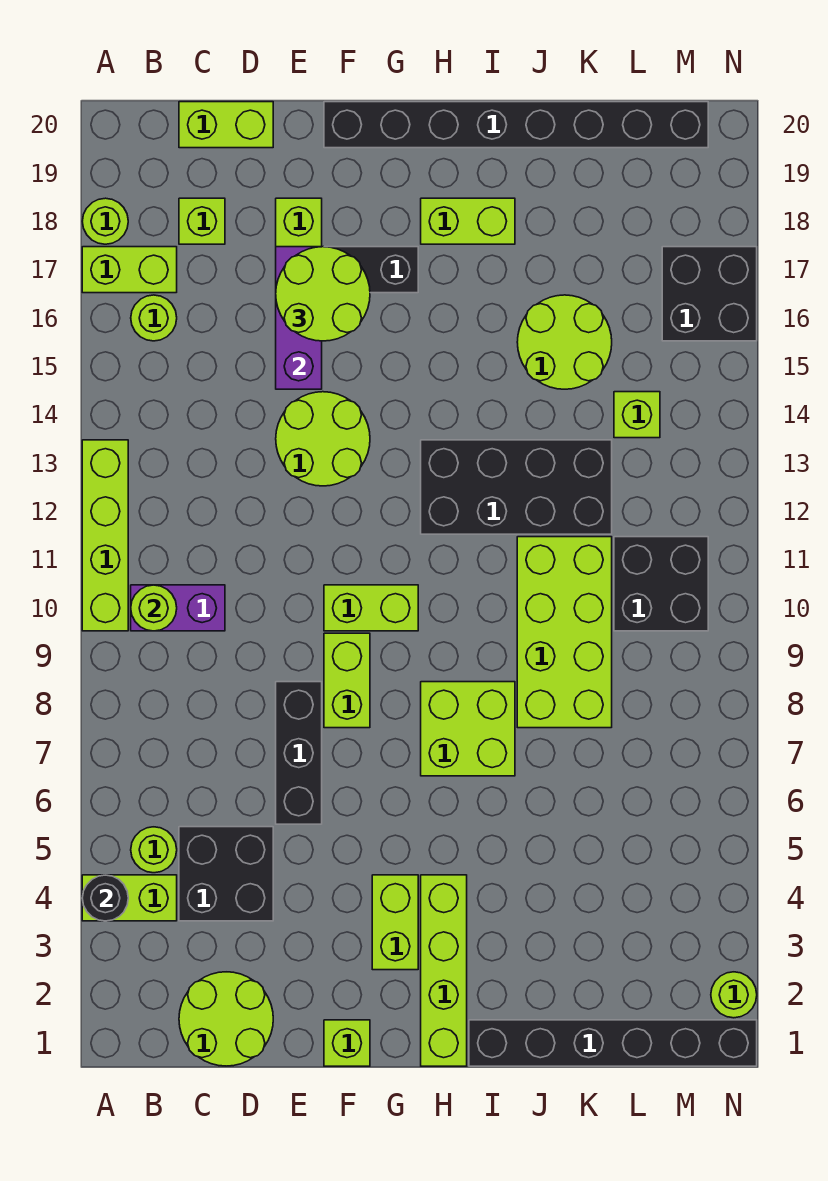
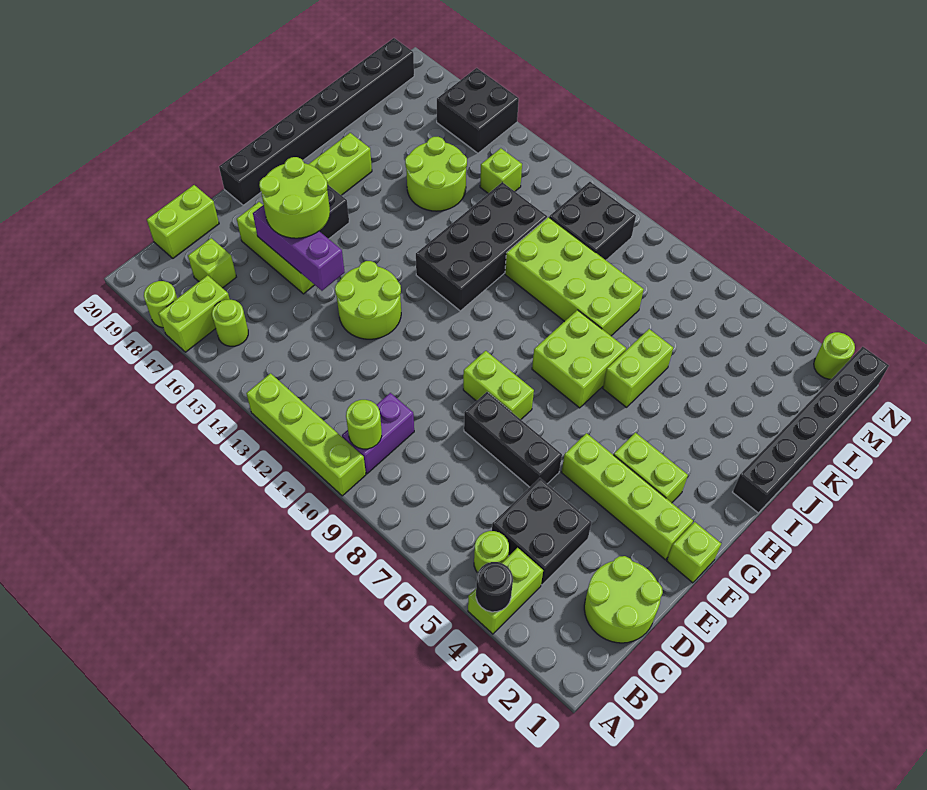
lime brick F10:G10 level 1 -> lime brick I6:J6 level 1
lime brick H1:H4 level 1 -> lime brick F2:F5 level 1

